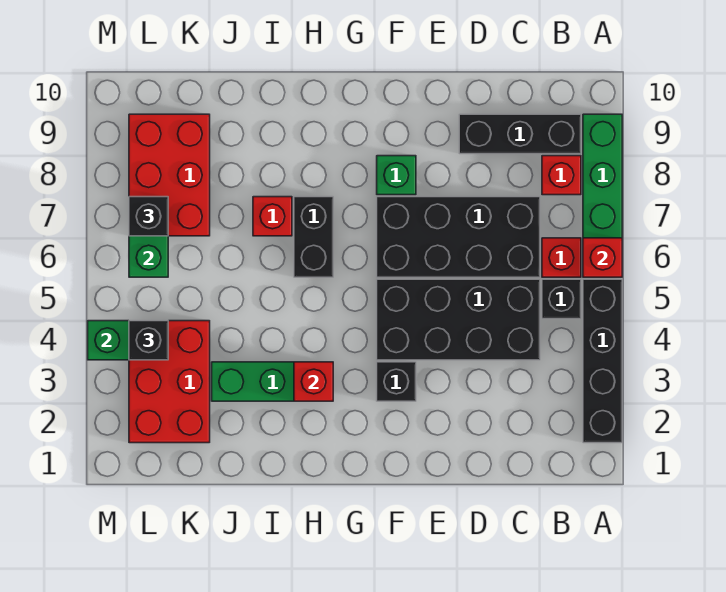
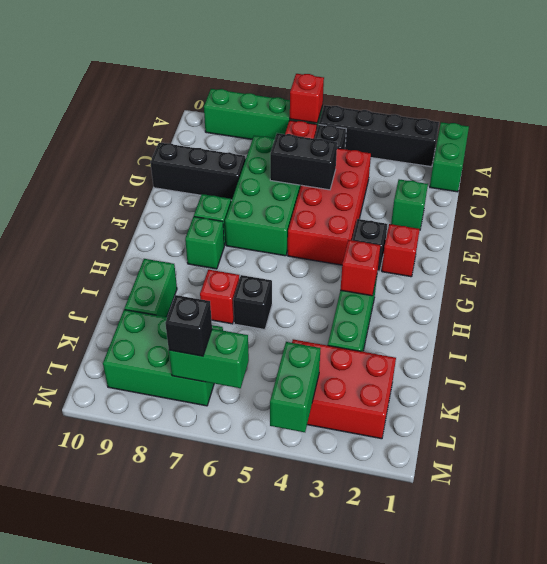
none -> green brick A1:B1 level 1
red brick B8 level 1 -> red brick F2 level 1
black brick B9:D9 level 1 -> black brick D8:D10 level 1
black brick C4:F5 level 1 -> red brick C4:F5 level 1
black brick C6:F7 level 1 -> green brick C6:F7 level 1
none -> green brick D2 level 1
none -> green brick G8 level 1
black brick H6:H7 level 1 -> black brick D5:D6 level 2
none -> green brick I9:J9 level 1
red brick K7:L9 level 1 -> green brick K7:L9 level 1
black brick L4 level 3 -> black brick I6 level 1

